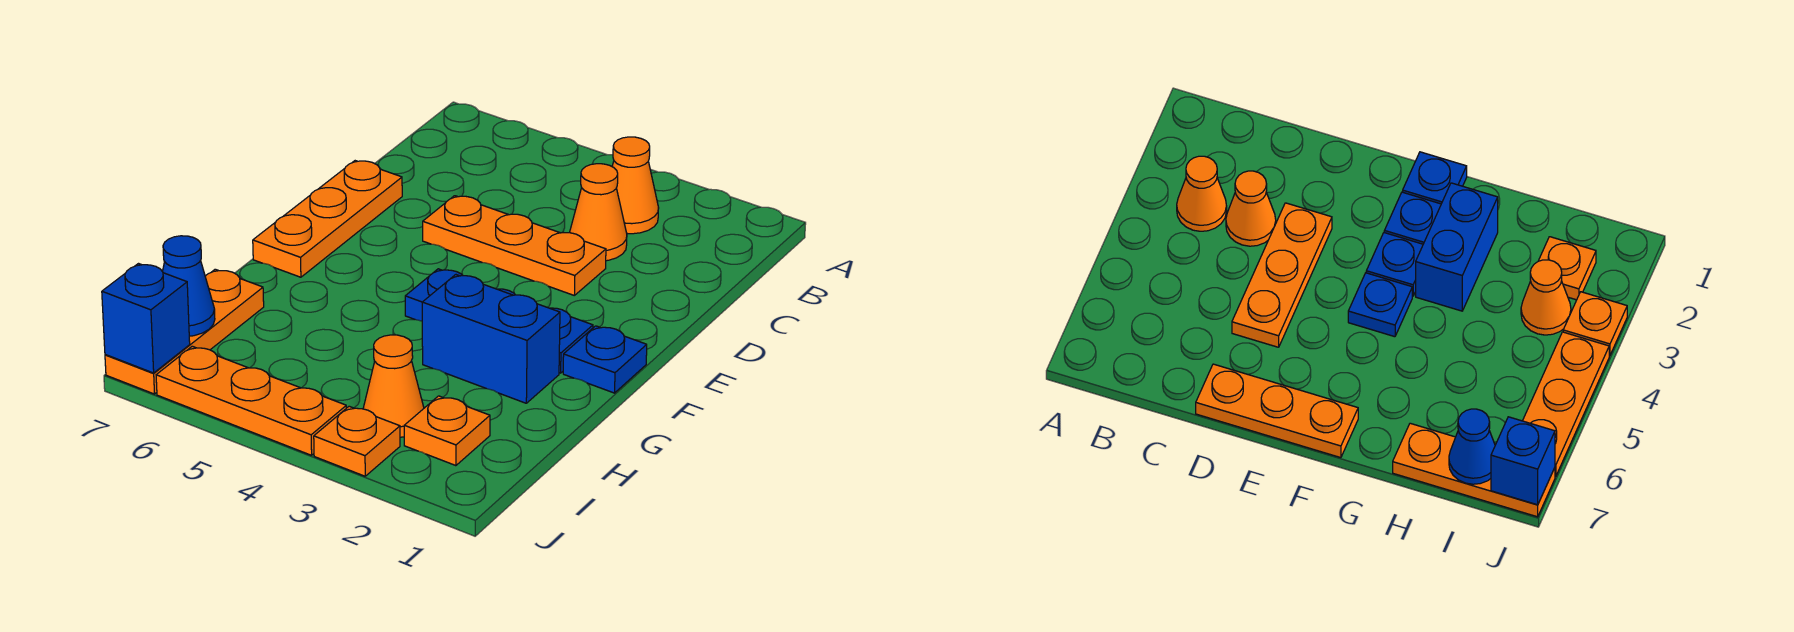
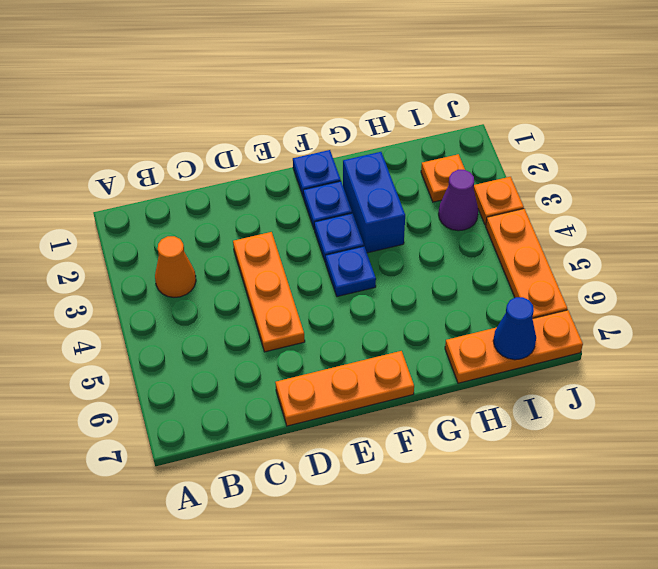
orange cone C3 level 1 -> none
orange cone I3 level 1 -> purple cone I3 level 1
blue brick J7 level 2 -> none

